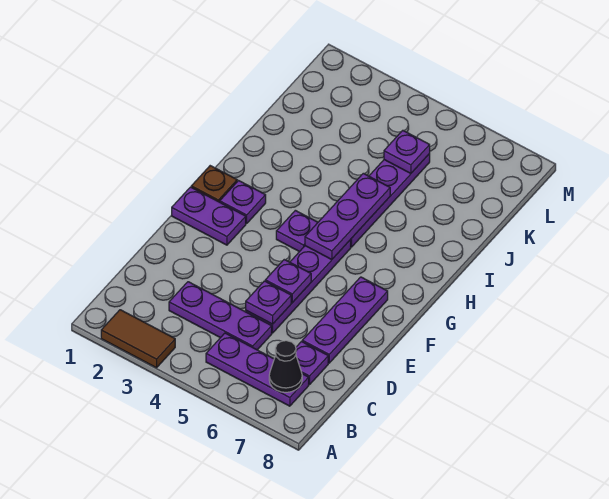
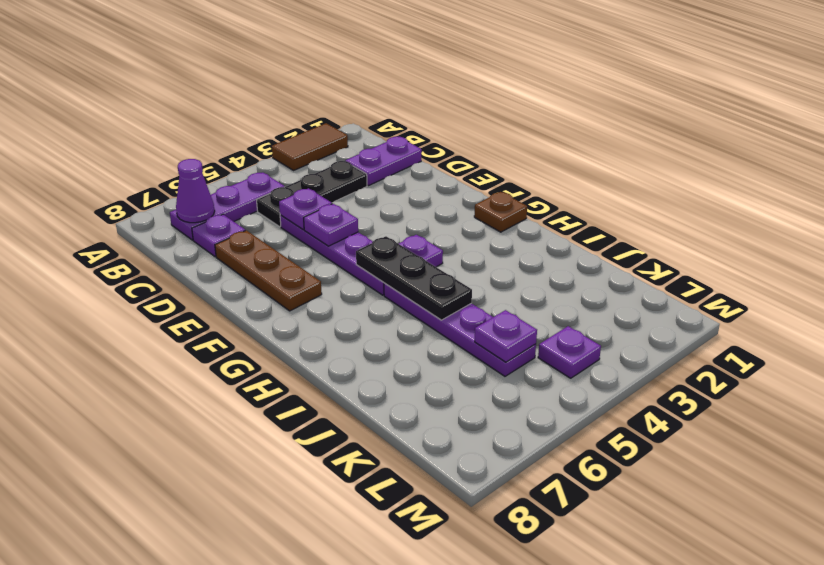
black cone B7 level 2 -> purple cone B7 level 2
purple plate C3:C5 level 1 -> black plate C3:C5 level 1
purple plate D7:F7 level 1 -> brown plate D7:F7 level 1
purple plate F1:F2 level 1 -> purple plate C1:C2 level 1
purple plate G2 level 1 -> purple plate L4 level 1
purple plate G5:I5 level 2 -> black plate G5:I5 level 2

